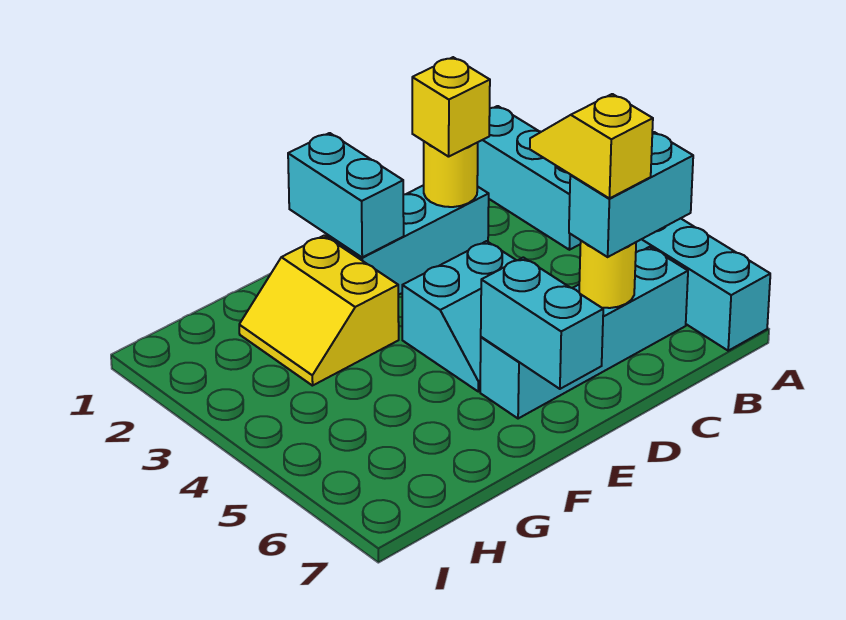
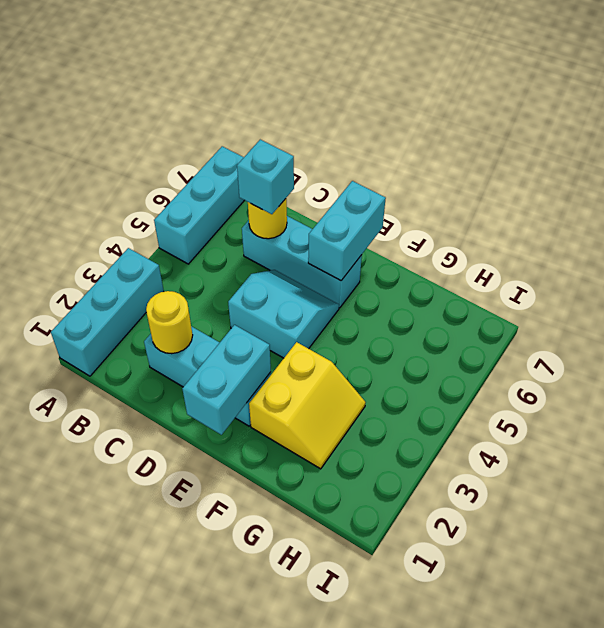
cyan brick B6:E6 level 1 -> cyan brick C6:E6 level 1
cyan brick B6:C6 level 3 -> cyan brick C6 level 3
yellow brick C2 level 3 -> none
yellow slope C5:C6 level 4 top 6 -> none

